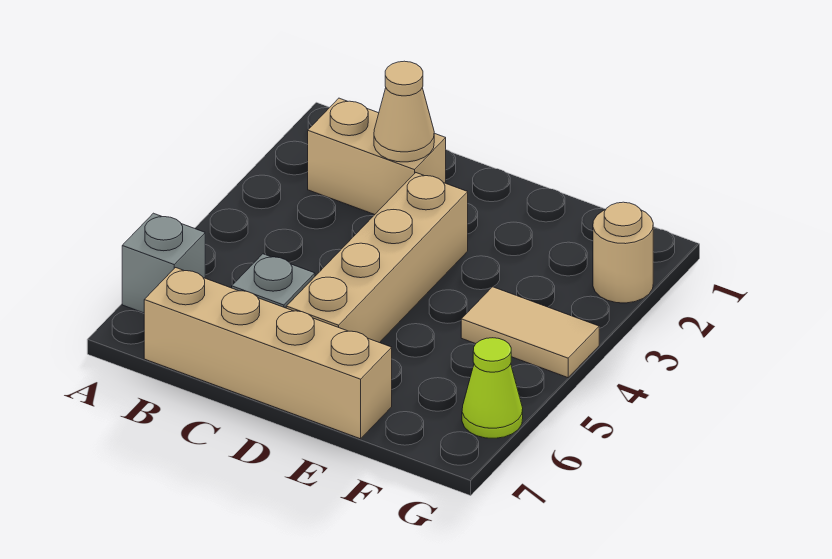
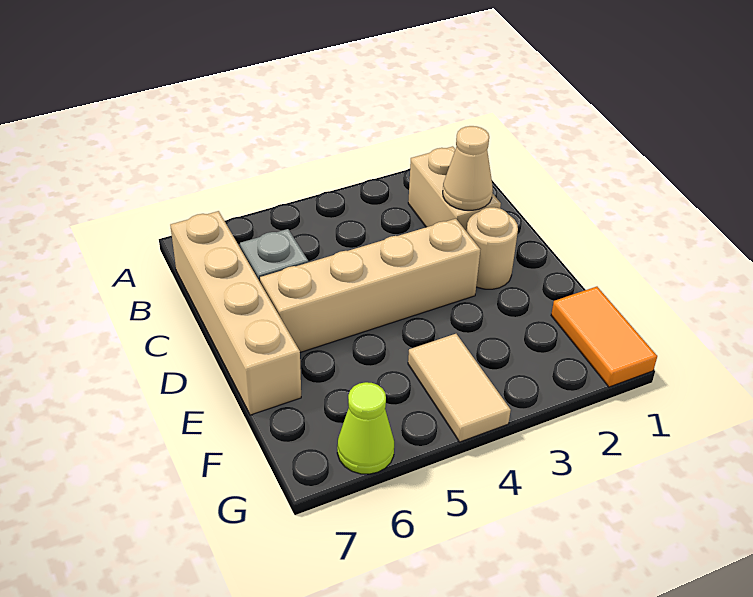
grey brick A6 level 1 -> none
none -> orange tile F1:G1 level 1
tan round brick G2 level 1 -> tan round brick D2 level 1

